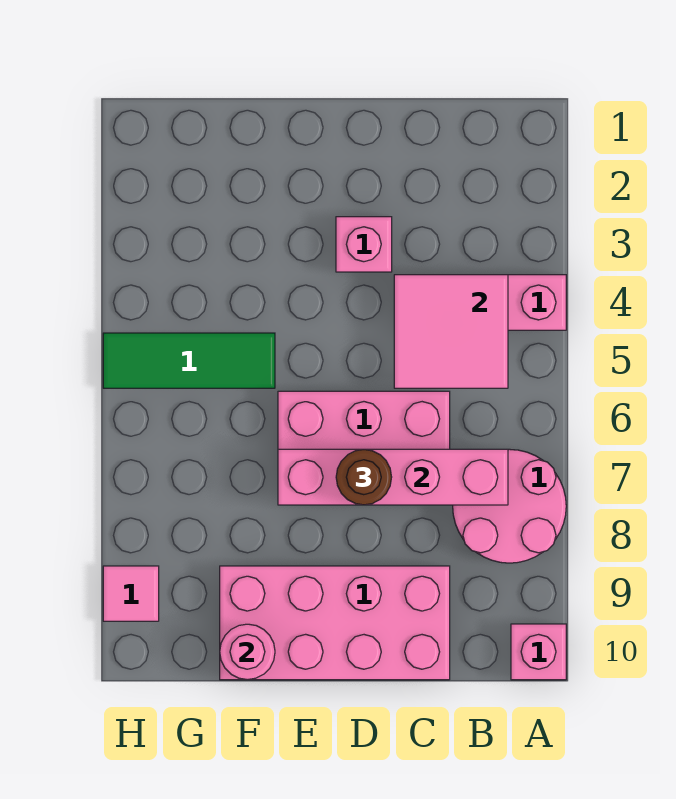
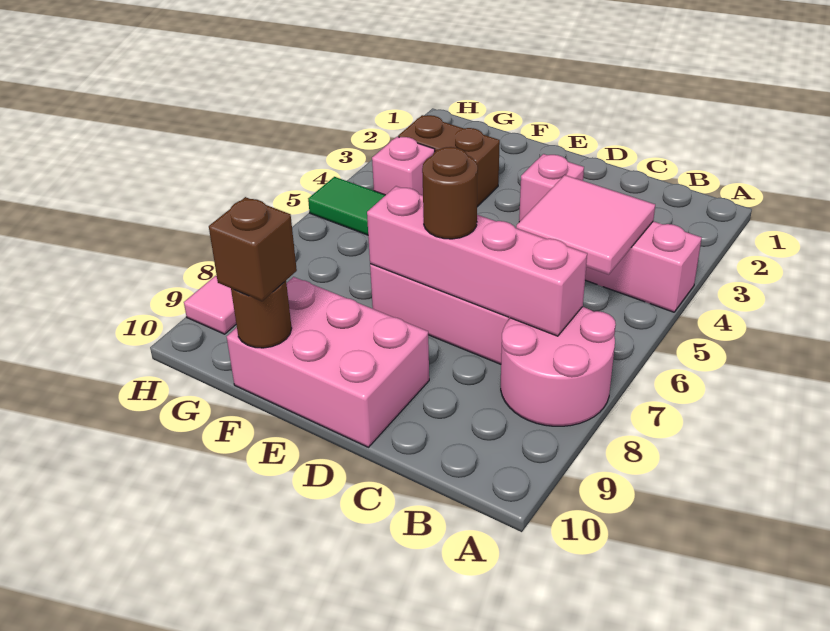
pink brick A10 level 1 -> pink brick G4 level 1
pink brick C9:F10 level 1 -> pink brick D9:F10 level 1
none -> brown brick F3:G3 level 1
pink round brick F10 level 2 -> brown round brick F10 level 2
none -> brown brick F10 level 3

